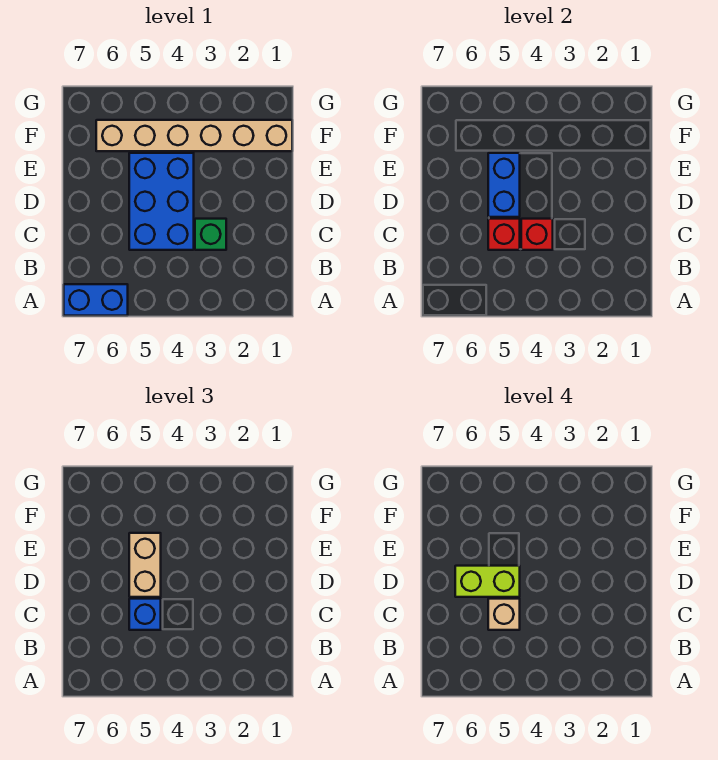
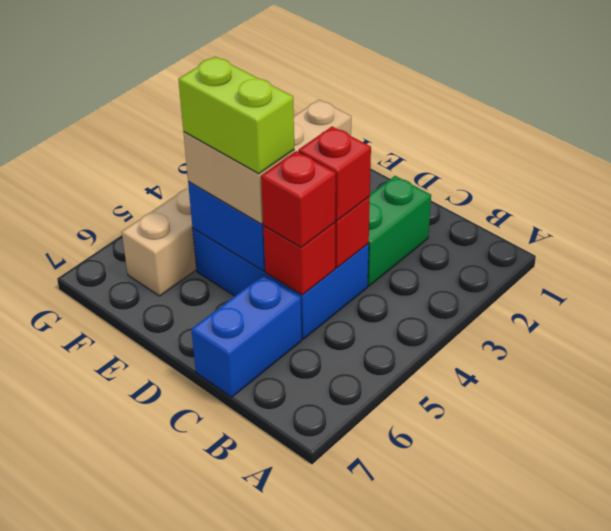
blue brick A6:A7 level 1 -> blue brick C6:C7 level 1
green brick C3 level 1 -> green brick C2:C3 level 1
none -> red brick C4 level 3
blue brick C5 level 3 -> red brick C5 level 3
tan brick C5 level 4 -> none
lime brick D5:D6 level 4 -> lime brick D5:E5 level 4

